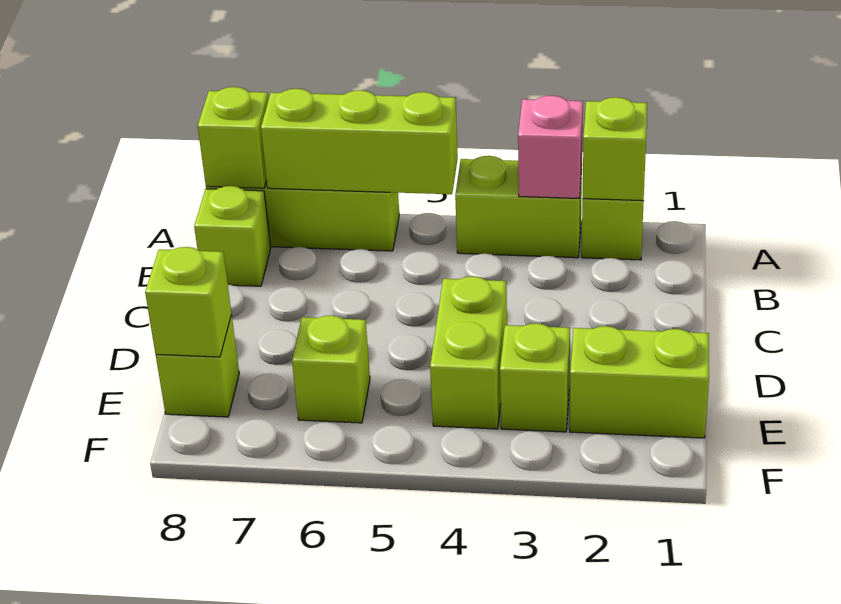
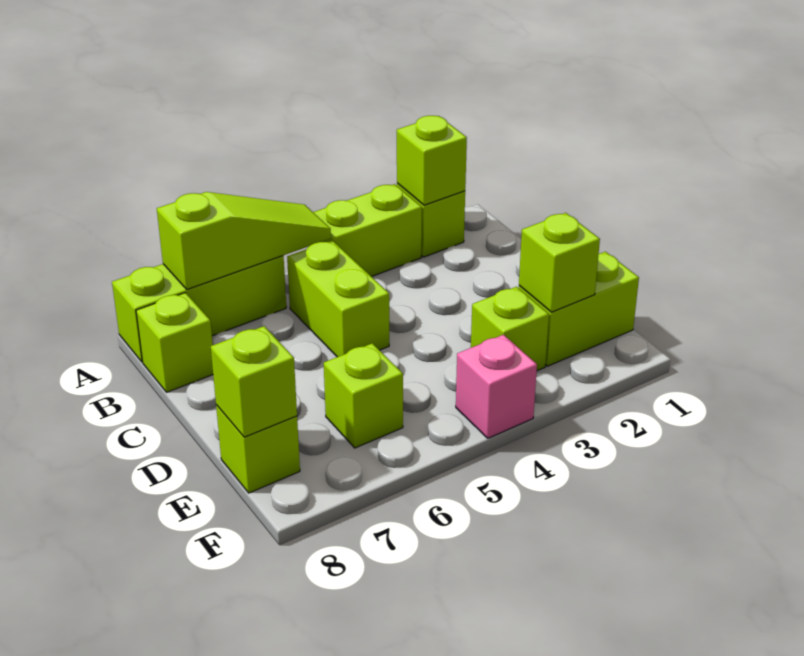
pink brick A3 level 2 -> pink brick F4 level 1
lime brick A5:A7 level 2 -> lime slope A5:A7 level 2 top 7
lime brick A8 level 2 -> lime brick E2 level 2
lime brick D4:E4 level 1 -> lime brick B5:C5 level 1

